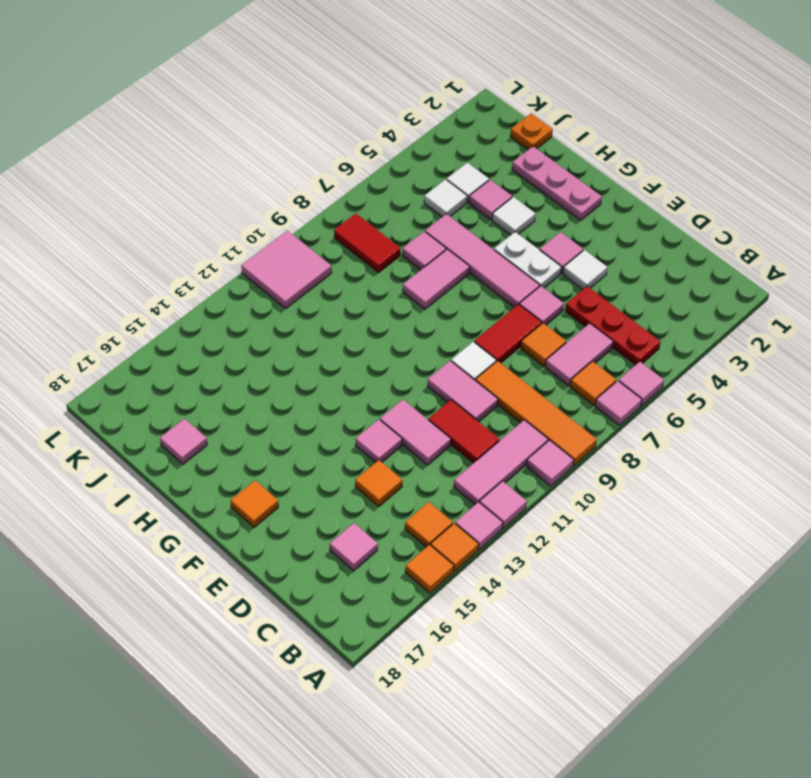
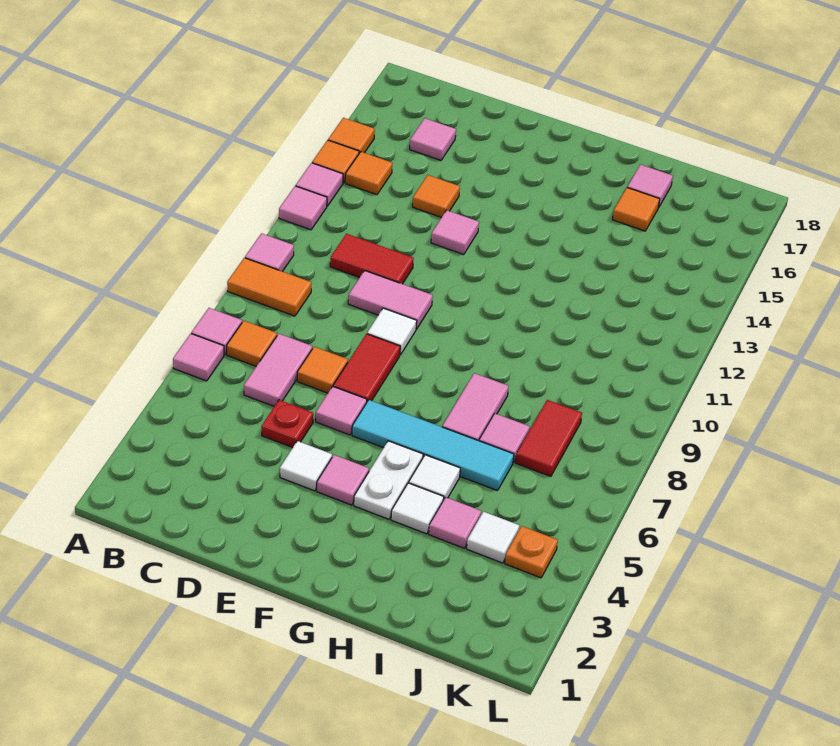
orange tile A9:D9 level 1 -> orange tile A9:B9 level 1
red plate B5:D5 level 1 -> red plate D5 level 1
pink tile B10:B12 level 1 -> none
pink tile D12:E12 level 1 -> none
white plate F5:G5 level 1 -> white plate G4:G5 level 1
pink tile F6:I6 level 1 -> cyan tile F6:I6 level 1
orange tile F17 level 1 -> orange tile I16 level 1
pink plate G2:I2 level 1 -> none
orange plate J1 level 1 -> orange plate K4 level 1
white tile J5 level 1 -> white tile H5 level 1
red tile J8:K8 level 1 -> red tile J7:J8 level 1
pink tile K10:L11 level 1 -> none

